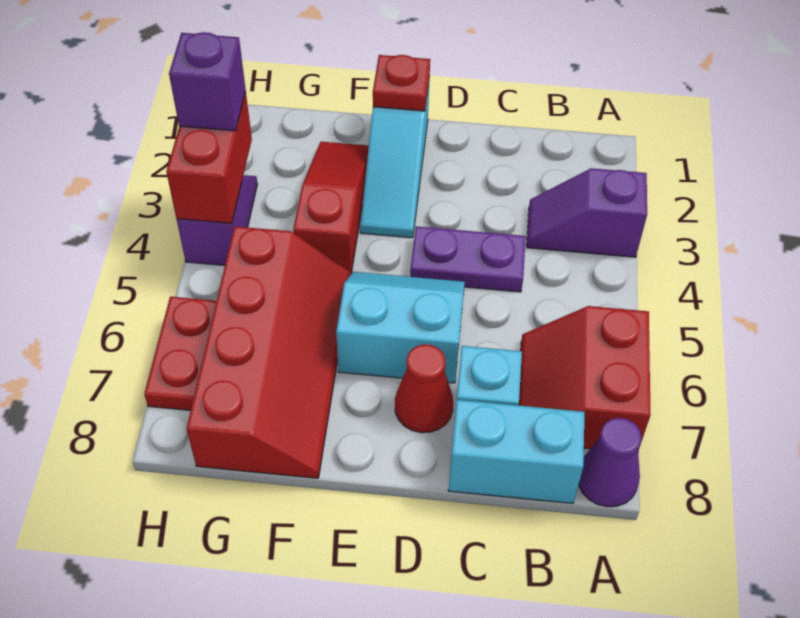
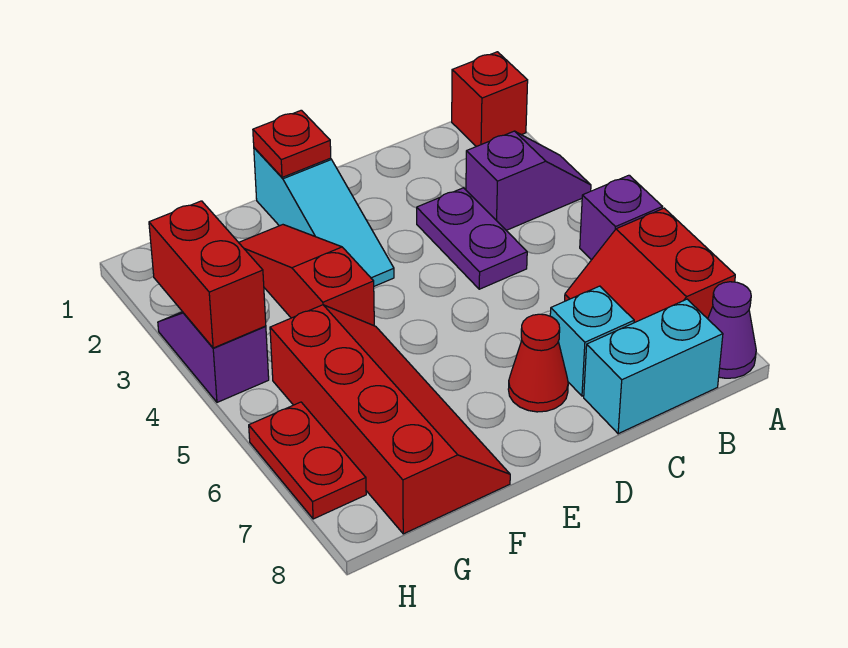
none -> red brick A1 level 1
purple slope A3:B3 level 1 top A -> purple slope A3:B3 level 1 top B
purple plate C4:D4 level 1 -> purple plate C3:C4 level 1
cyan slope D5:E6 level 1 top 6 -> none
purple brick H3 level 3 -> purple brick A5 level 1

